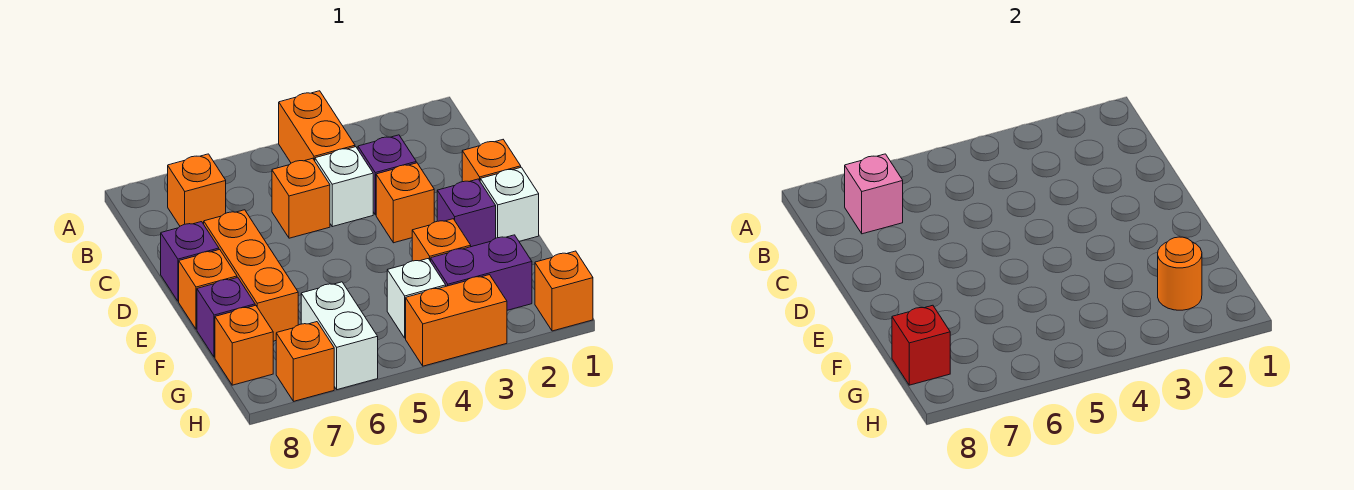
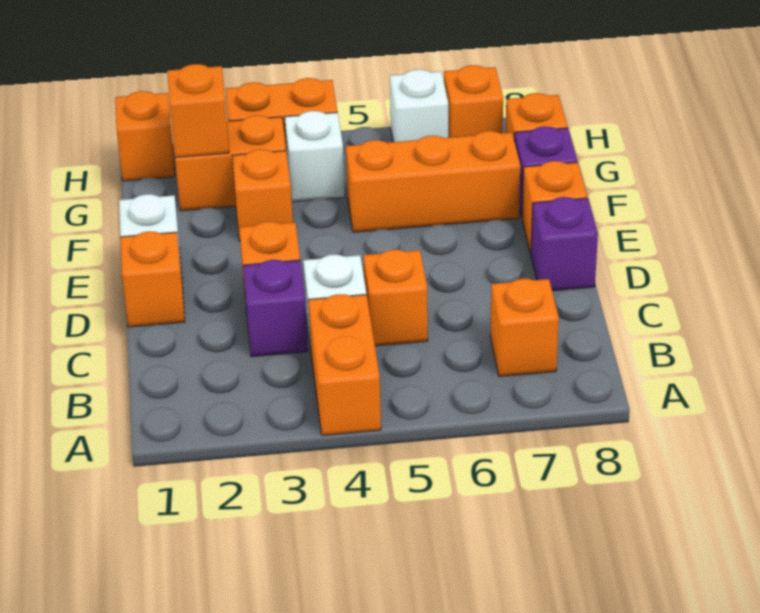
pink brick B7 level 2 -> none
orange brick D7:F7 level 1 -> orange brick F5:F7 level 1
purple brick E2 level 1 -> none
purple brick G2:G3 level 1 -> orange brick G2:G3 level 1
orange round brick G2 level 2 -> orange brick G2 level 2
white brick G6:H6 level 1 -> white brick H6 level 1
red brick G8 level 2 -> none

